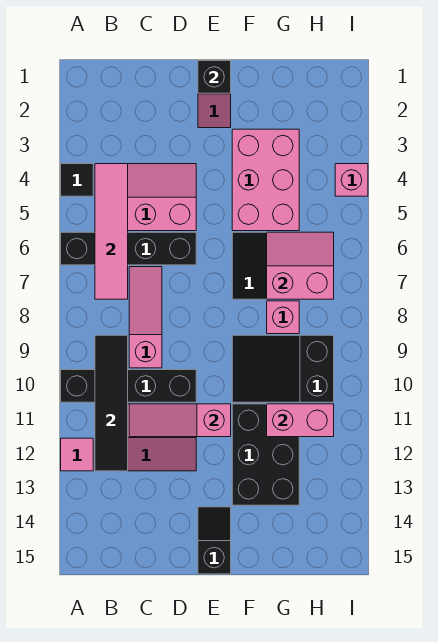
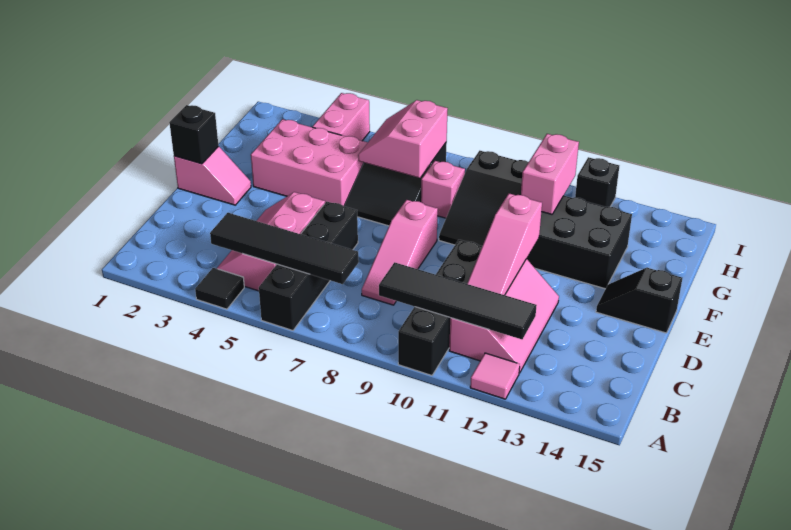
pink tile B4:B7 level 2 -> black tile B4:B7 level 2
pink slope C7:C9 level 1 top 9 -> pink slope C8:E8 level 1 top E
pink brick I4 level 1 -> pink brick H4:I4 level 1
none -> black brick I12 level 1

